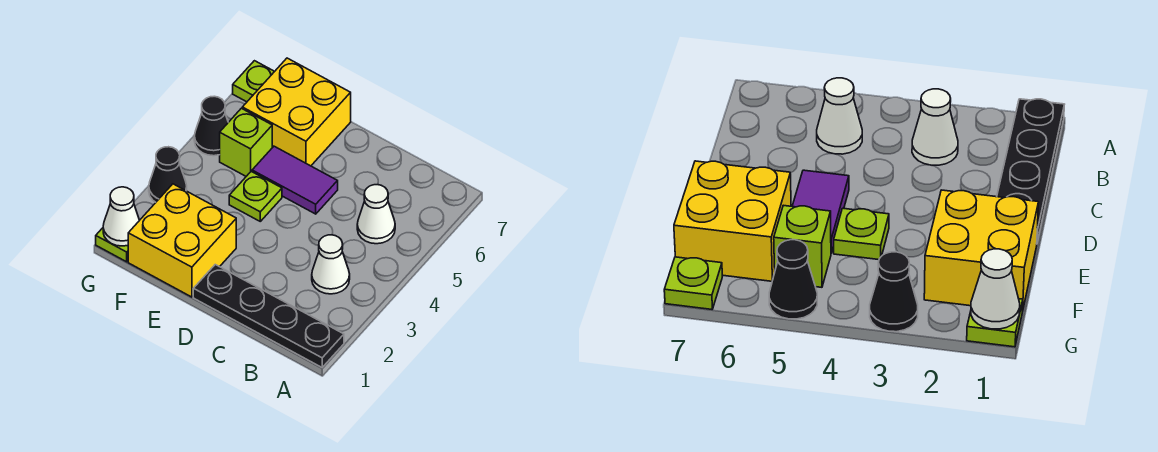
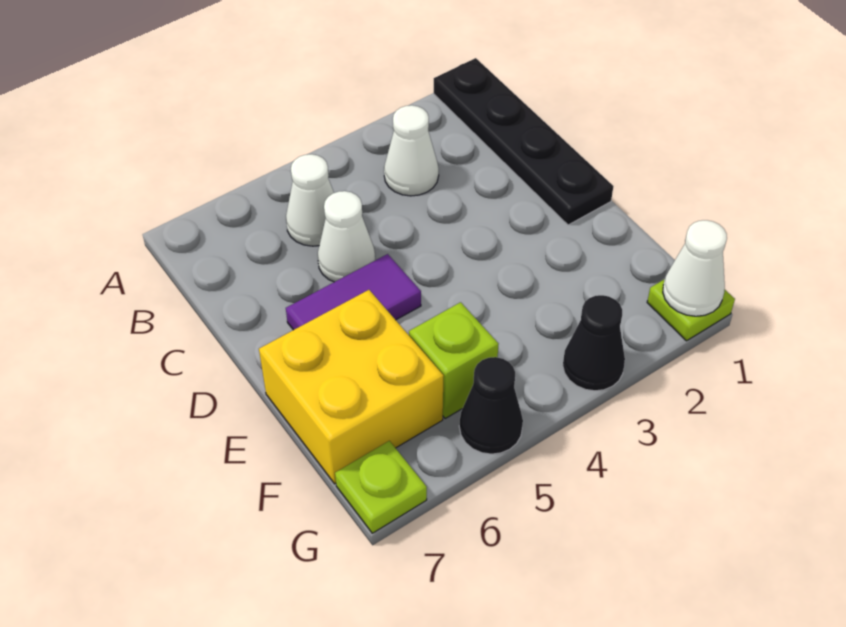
none -> white cone C5 level 1
purple tile D5:E5 level 1 -> purple tile D5:D6 level 1
yellow brick E1:F2 level 1 -> none
lime plate E4 level 1 -> none

